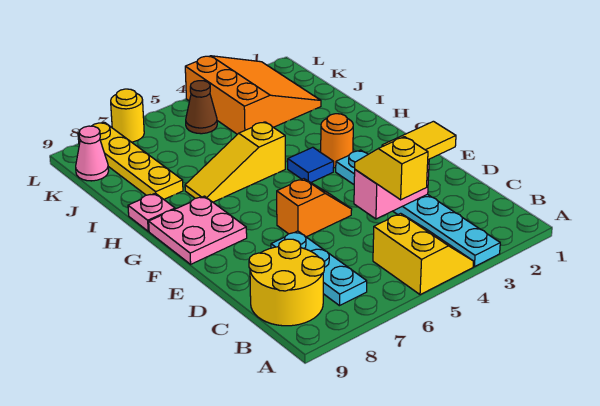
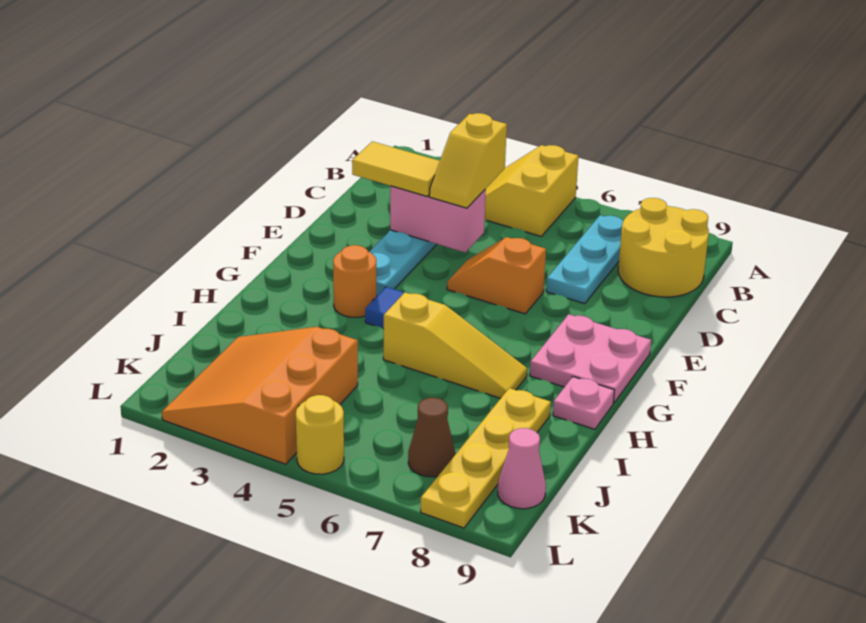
brown cone K5 level 1 -> brown cone K7 level 1
yellow round brick L7 level 1 -> yellow round brick L5 level 1

